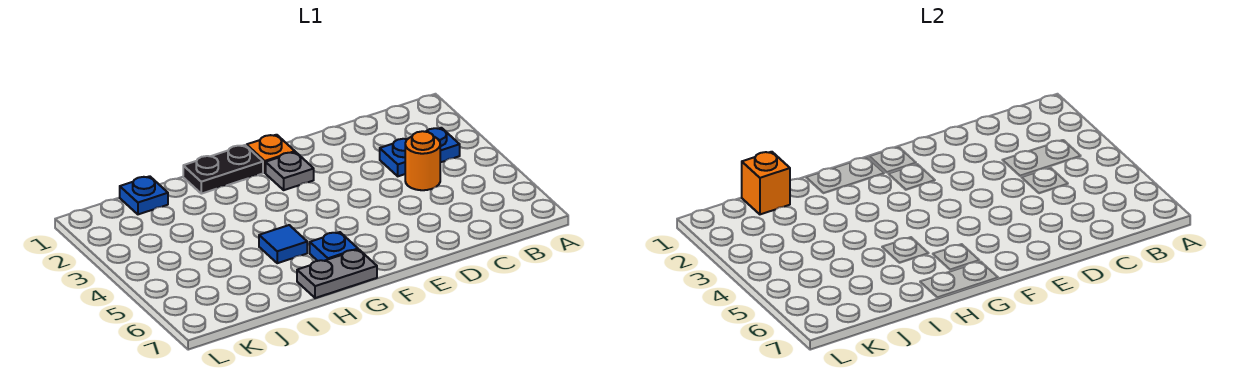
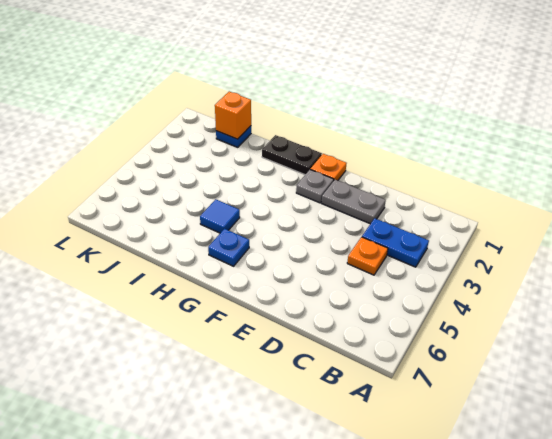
orange round brick C4 level 1 -> orange plate C4 level 1
grey plate G7:H7 level 1 -> grey plate D2:E2 level 1

